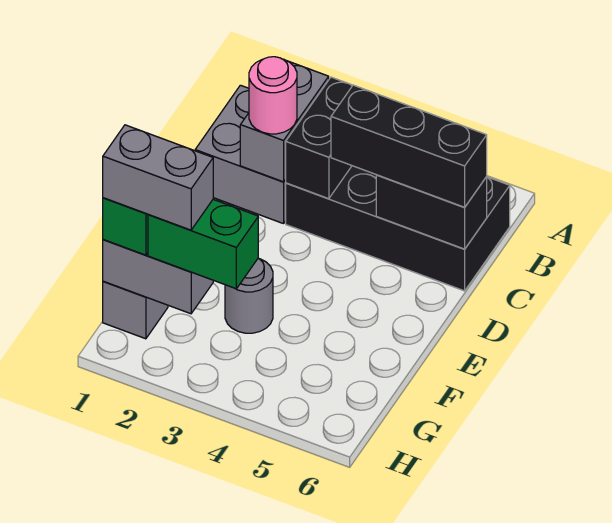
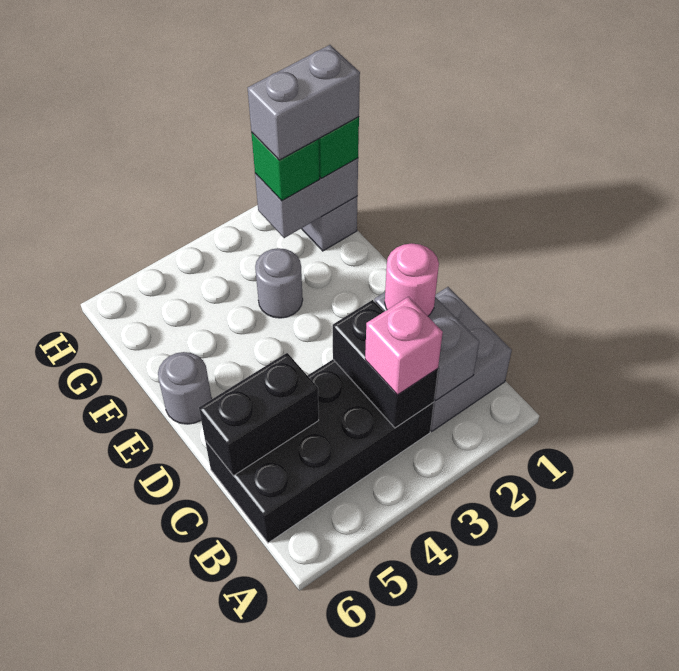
none -> pink brick B3 level 3
black brick C4:C6 level 3 -> none
none -> grey round brick E6 level 1
green brick G2:G3 level 3 -> green brick G2 level 3

